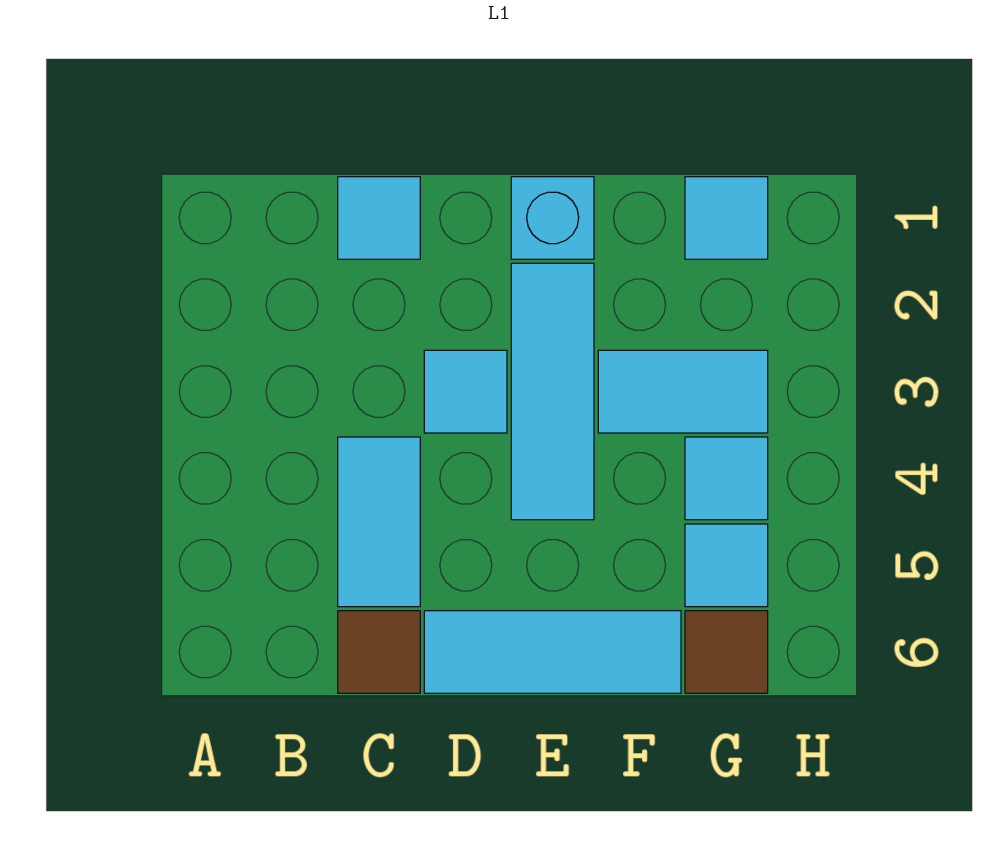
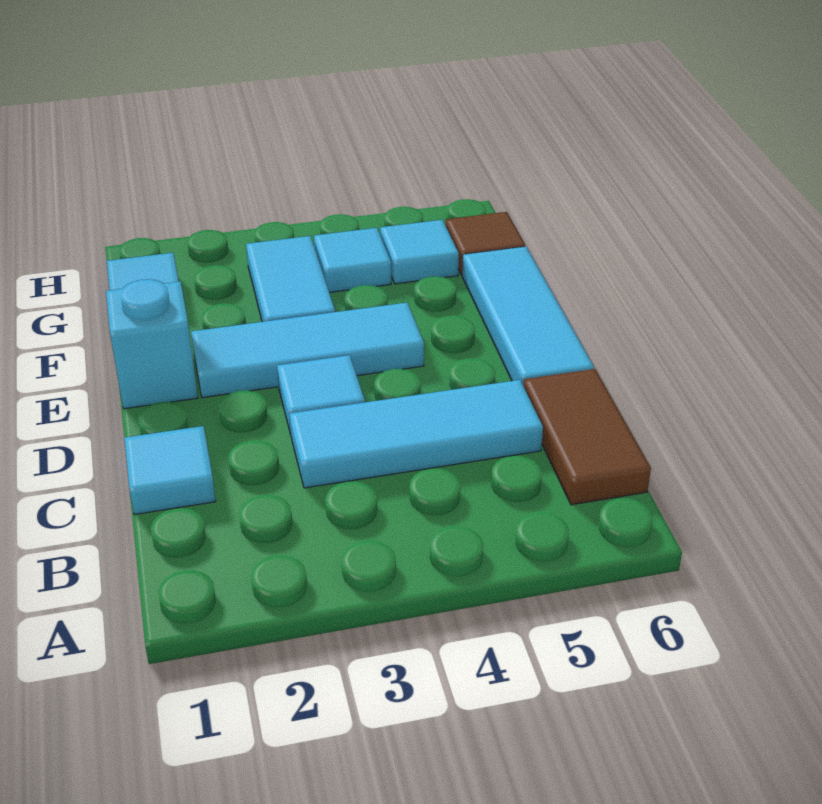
cyan tile C4:C5 level 1 -> cyan tile C3:C5 level 1
brown tile C6 level 1 -> brown tile B6:C6 level 1

